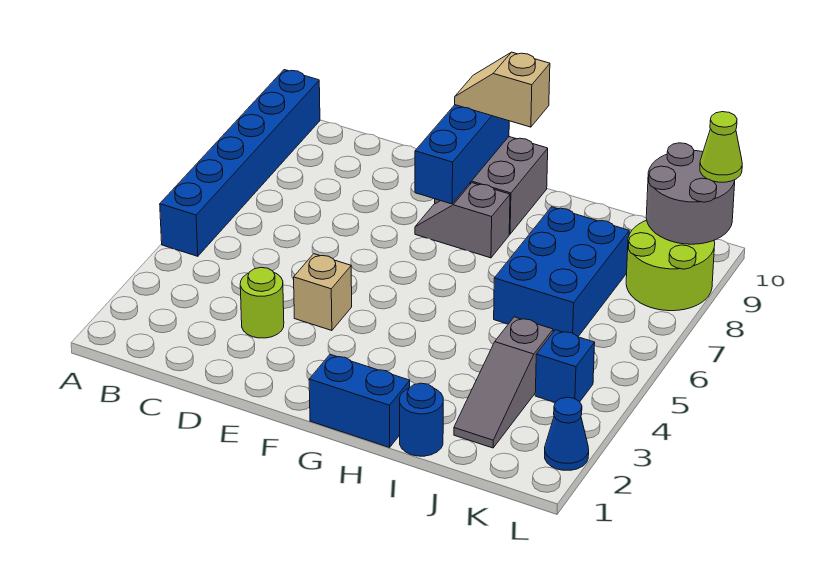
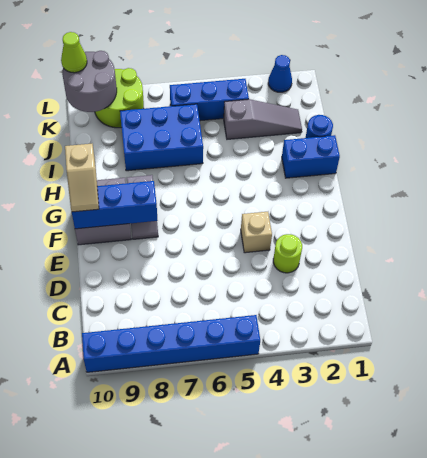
blue brick G1:H1 level 1 -> blue brick H1:H2 level 1
blue brick K4 level 1 -> blue brick K4:K6 level 1

